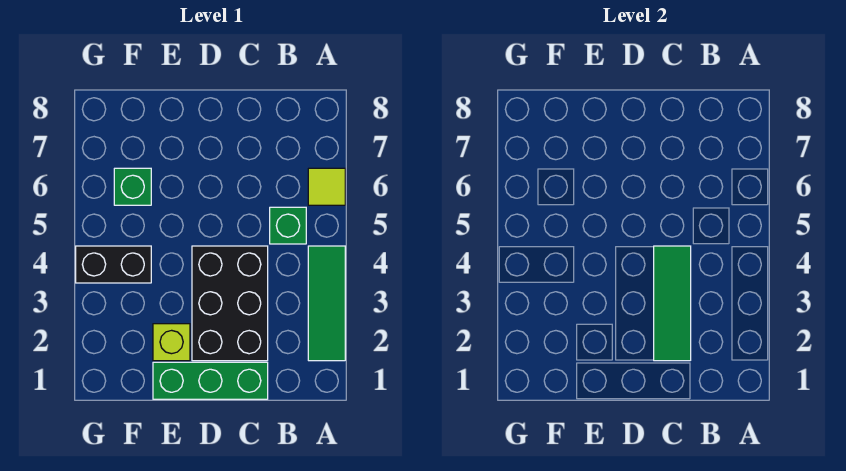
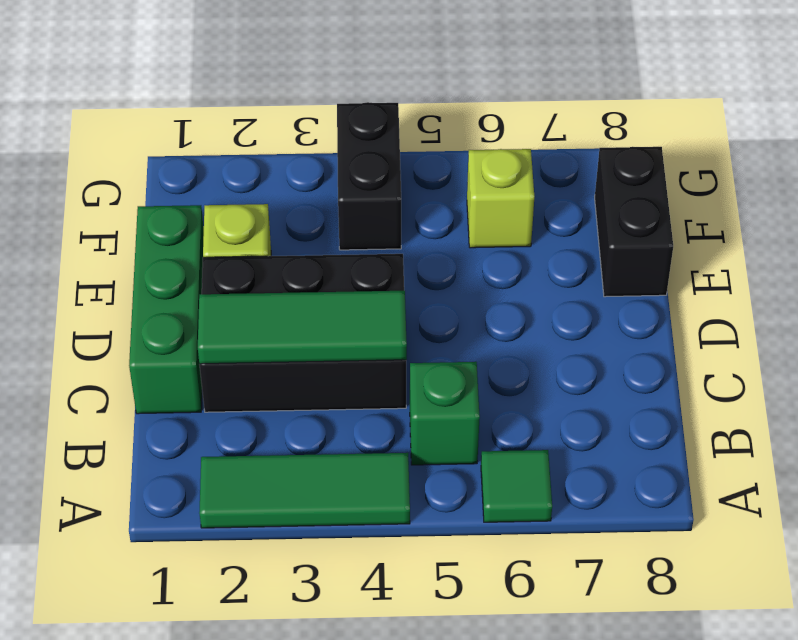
lime tile A6 level 1 -> green tile A6 level 1
none -> black brick E8:F8 level 1
green brick F6 level 1 -> lime brick F6 level 1

